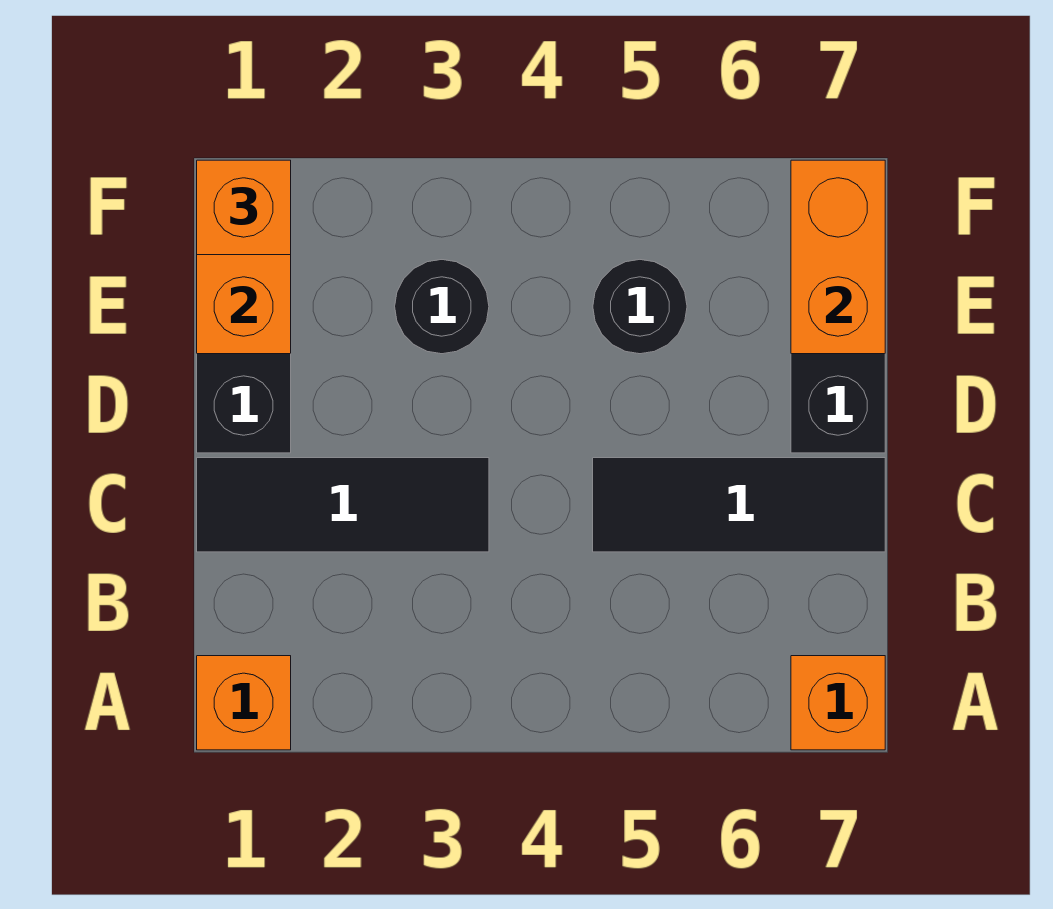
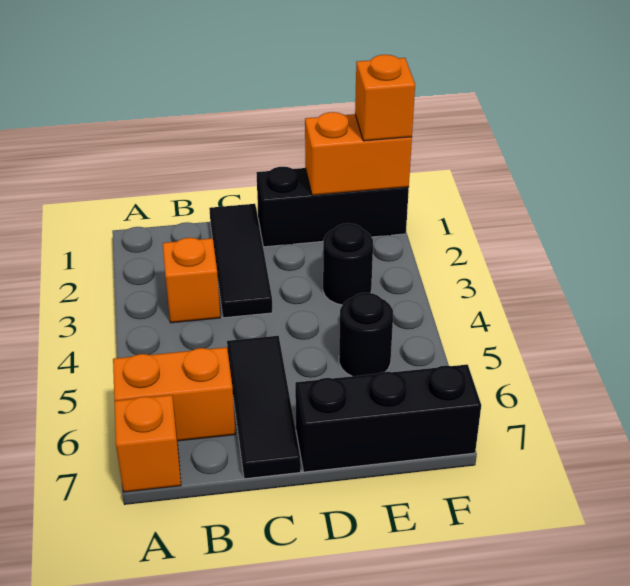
orange brick A1 level 1 -> orange brick B3 level 1
orange brick E7:F7 level 2 -> orange brick A6:B6 level 1

